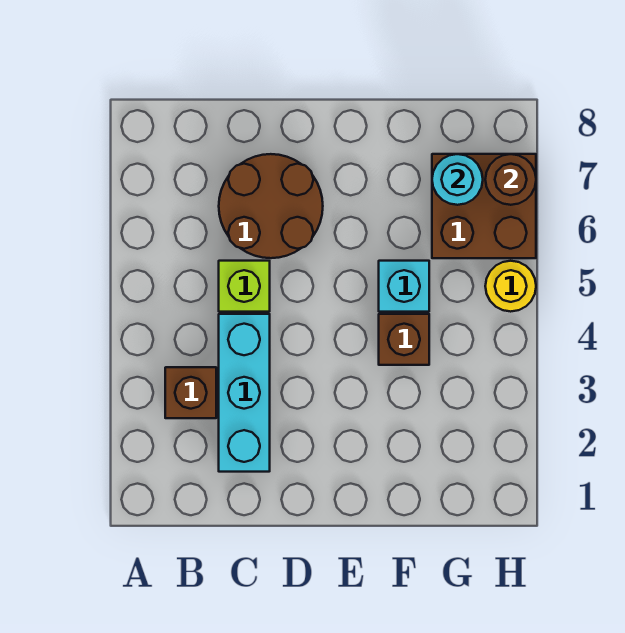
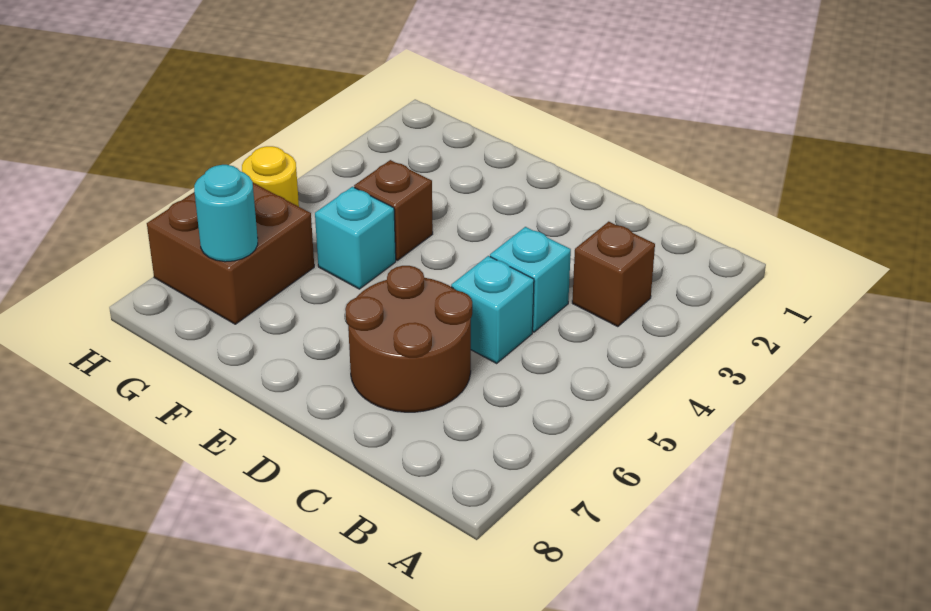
cyan brick C2:C4 level 1 -> cyan brick C4 level 1
lime brick C5 level 1 -> cyan brick C5 level 1
brown round brick H7 level 2 -> none

